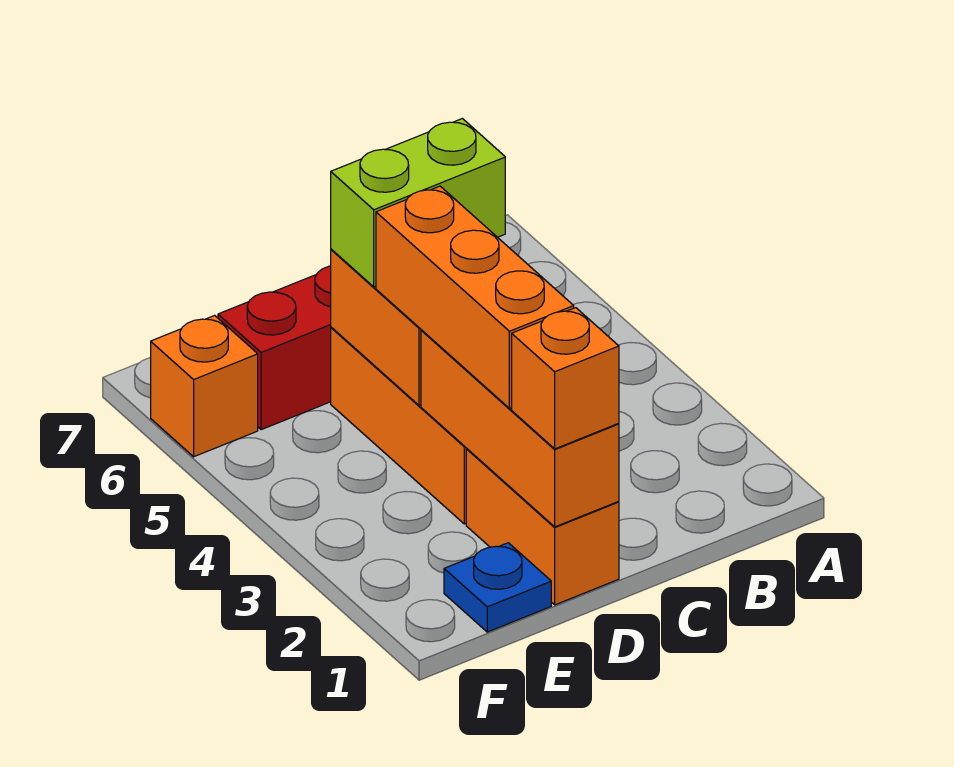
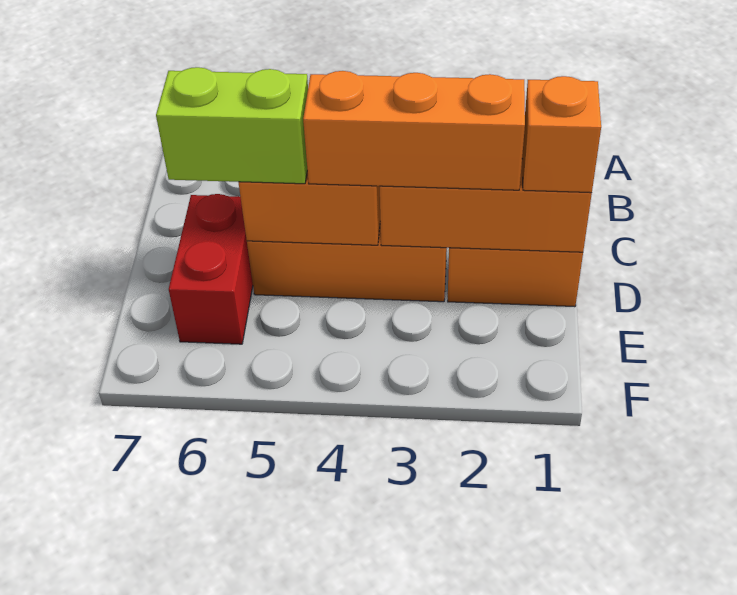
lime brick C5:D5 level 3 -> lime brick D5:D6 level 3
blue plate E1 level 1 -> none
orange brick F6 level 1 -> none

